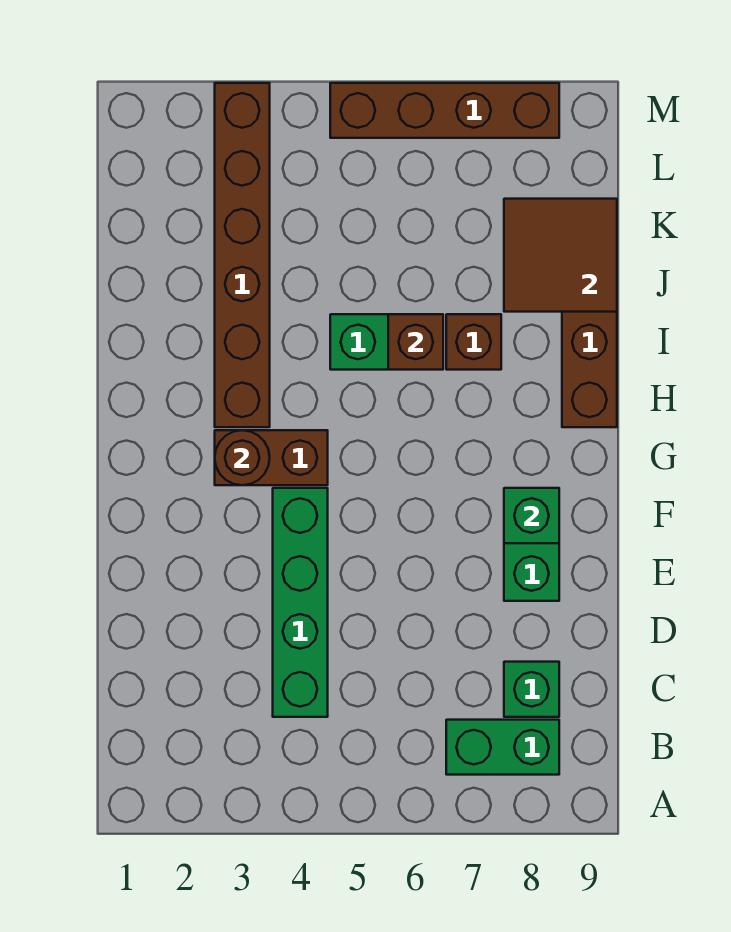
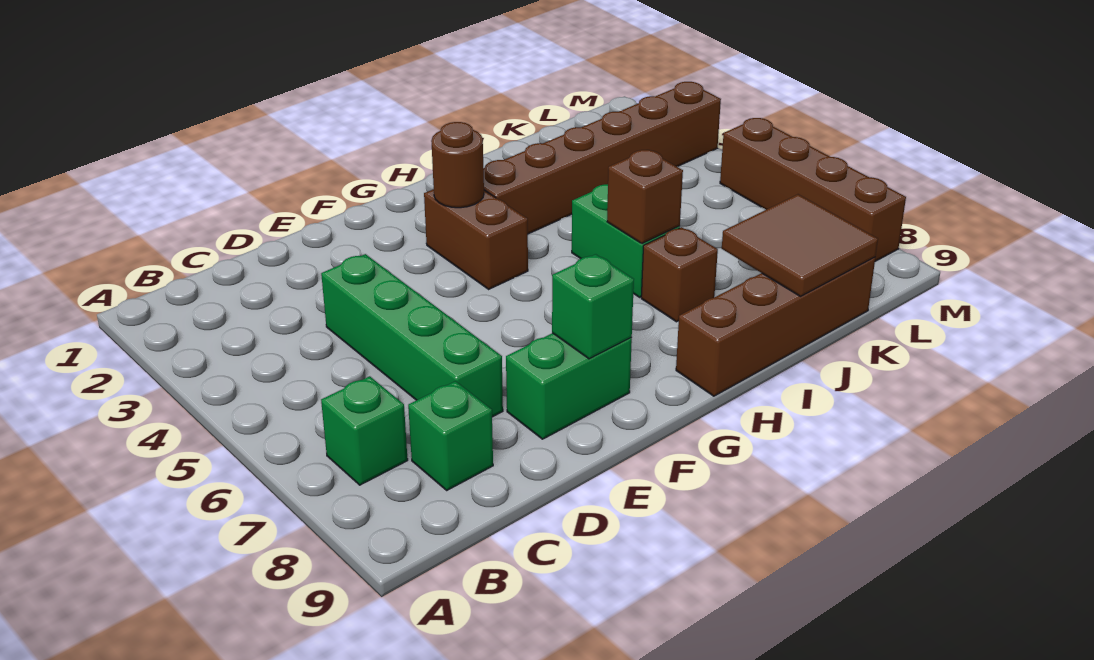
green brick B7:B8 level 1 -> green brick B7 level 1
green brick C4:F4 level 1 -> green brick D4:D7 level 1

